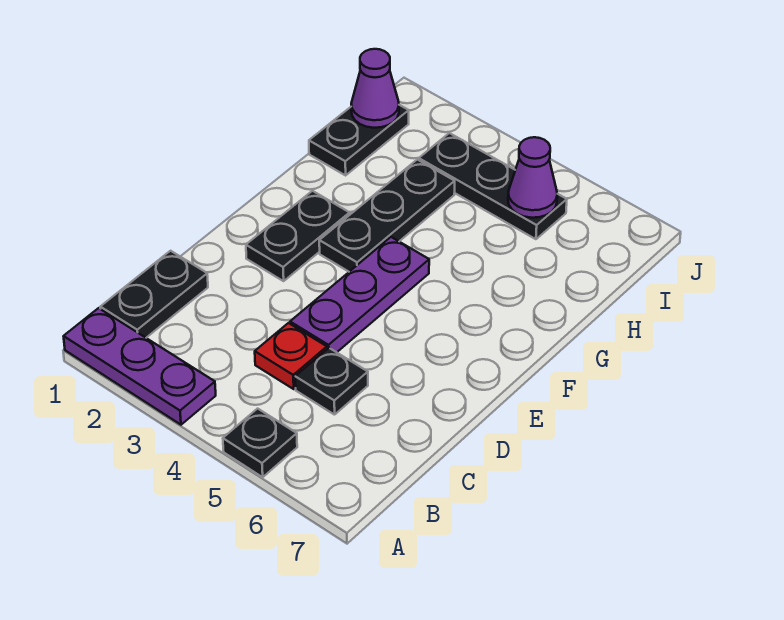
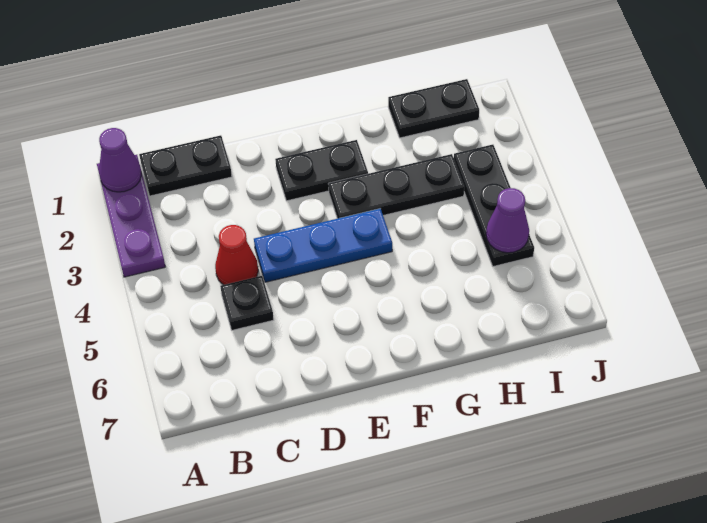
black plate A5 level 1 -> none
red plate C4 level 1 -> red cone C4 level 1
purple plate D4:F4 level 1 -> blue plate D4:F4 level 1
purple cone I1 level 2 -> purple cone A1 level 2

